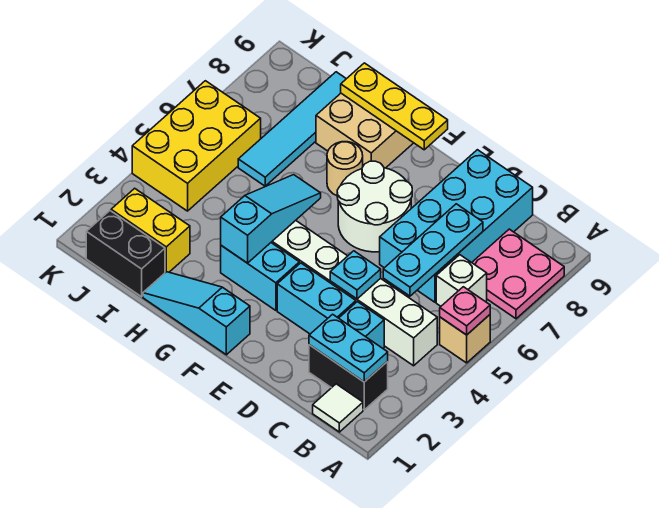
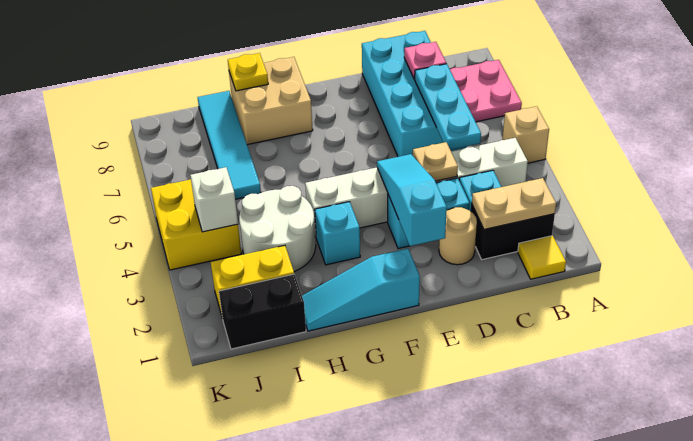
pink plate A5 level 2 -> pink plate C8 level 2
white tile B1 level 1 -> yellow tile B1 level 1
cyan plate B2:C2 level 2 -> tan plate B2:C2 level 2
white brick B6 level 1 -> white brick J4 level 2
cyan plate D4 level 2 -> tan plate D4 level 2
white round brick E6:F7 level 1 -> white round brick H3:I4 level 1
cyan brick F3:G3 level 1 -> cyan brick G3 level 1
yellow plate F9:H9 level 2 -> yellow plate H9 level 2
cyan slope G3:G5 level 2 top 3 -> cyan slope E2:E4 level 2 top 2
tan round brick G7 level 1 -> tan round brick D2 level 1
yellow brick J4:K6 level 1 -> yellow brick J4:K5 level 1

